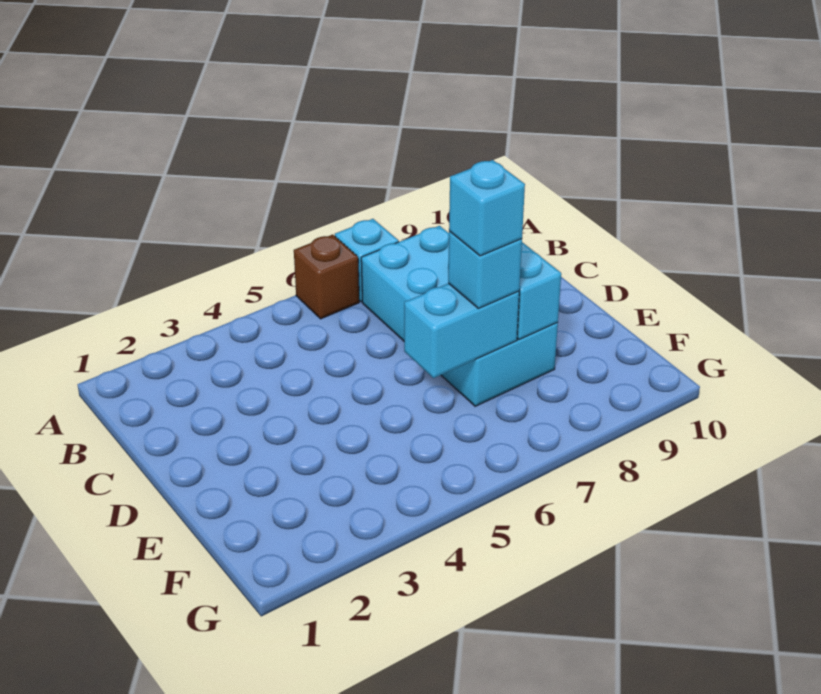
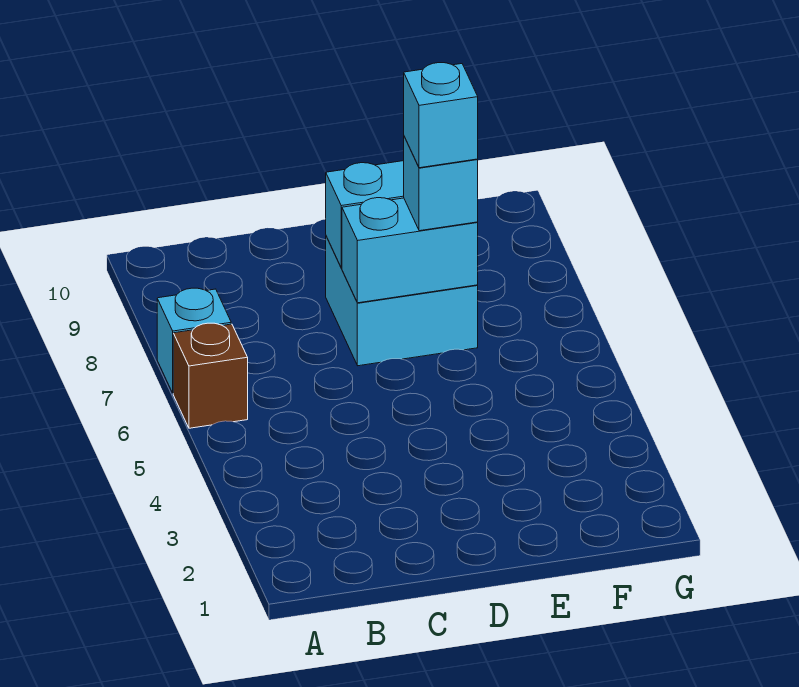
cyan brick B7:E8 level 1 -> cyan brick D7:E8 level 1
cyan brick E6:E7 level 2 -> cyan brick D7:E7 level 2

